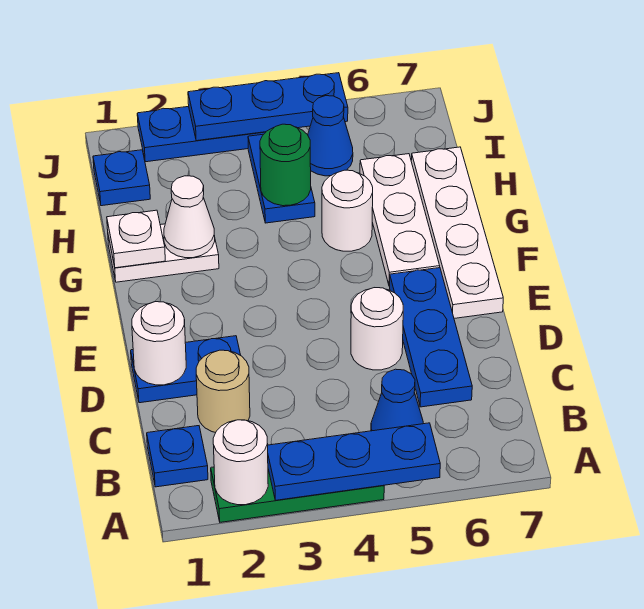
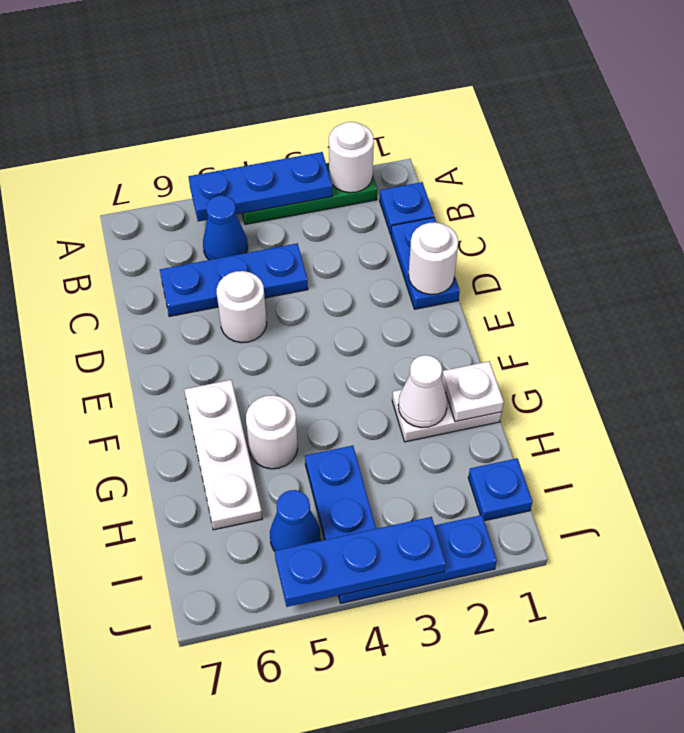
tan round brick C2 level 1 -> none
blue plate C6:E6 level 1 -> blue plate C4:C6 level 1
blue plate D1:D2 level 1 -> blue plate C1:D1 level 1
white plate E7:H7 level 1 -> none
green round brick H4 level 2 -> none

